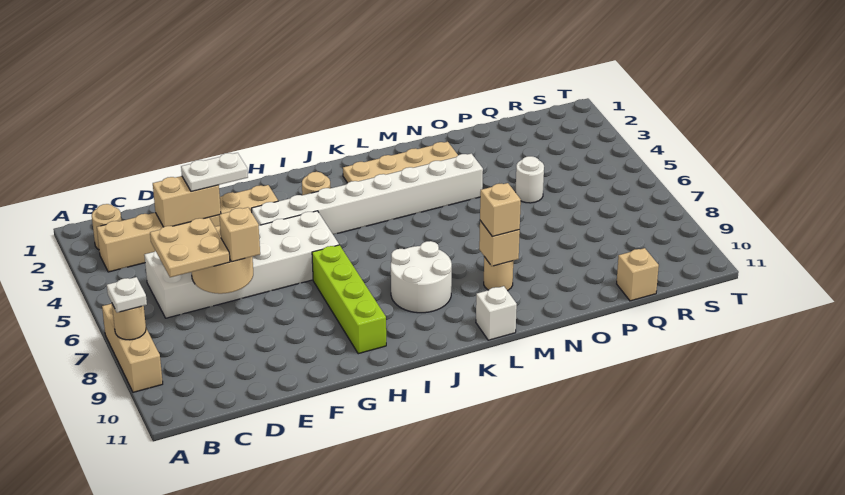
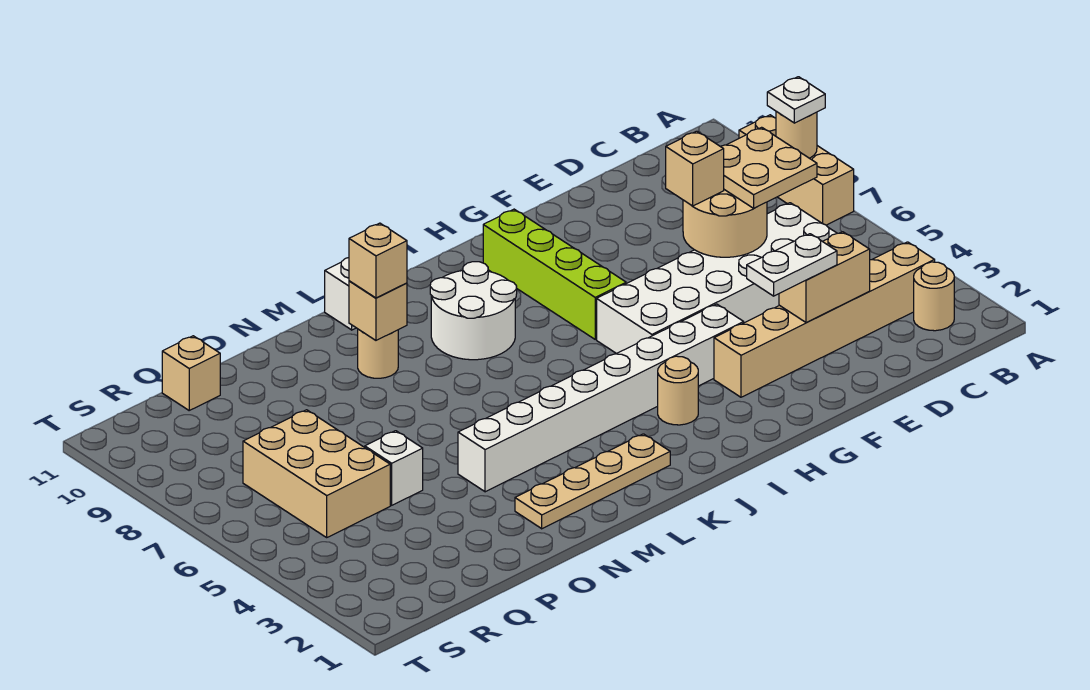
white round brick P5 level 1 -> white brick P5 level 1
none -> tan brick Q5:R7 level 1

